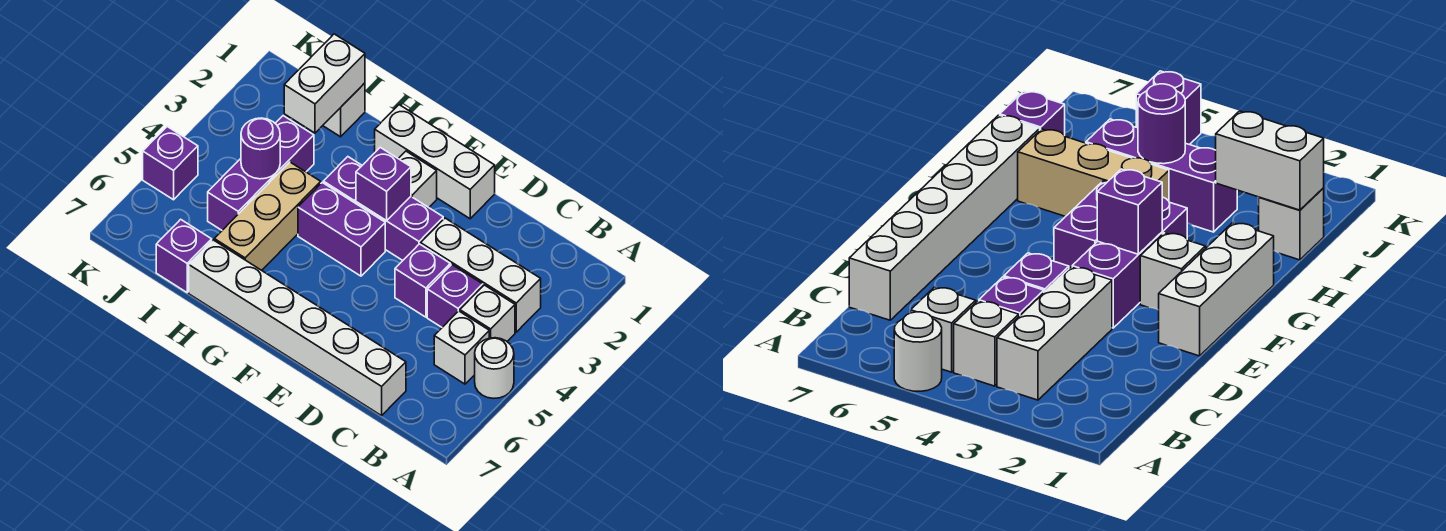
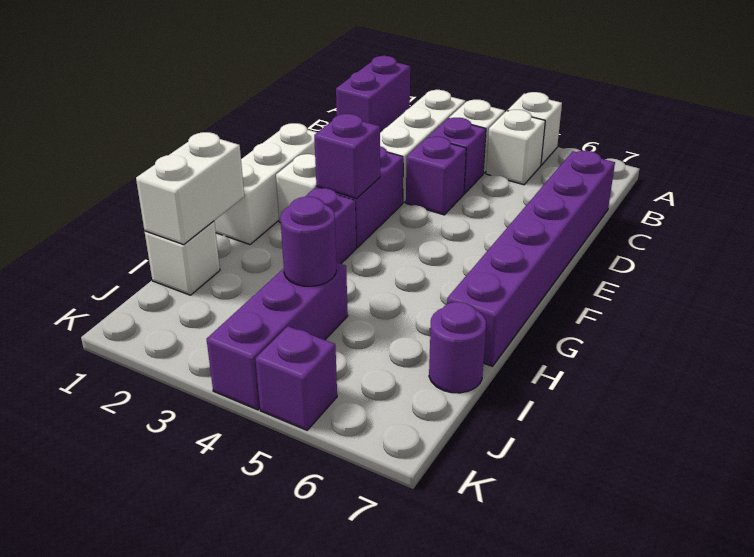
white round brick A5 level 1 -> white brick A5 level 1
white brick C7:H7 level 1 -> purple brick C7:H7 level 1
purple brick F4:G4 level 1 -> purple brick A1:B1 level 1
tan brick H4:H6 level 1 -> none
white brick I1:I2 level 2 -> white brick H1:I1 level 2
purple brick I3:I5 level 1 -> purple brick I4:K4 level 1
purple brick I7 level 1 -> purple round brick I7 level 1

